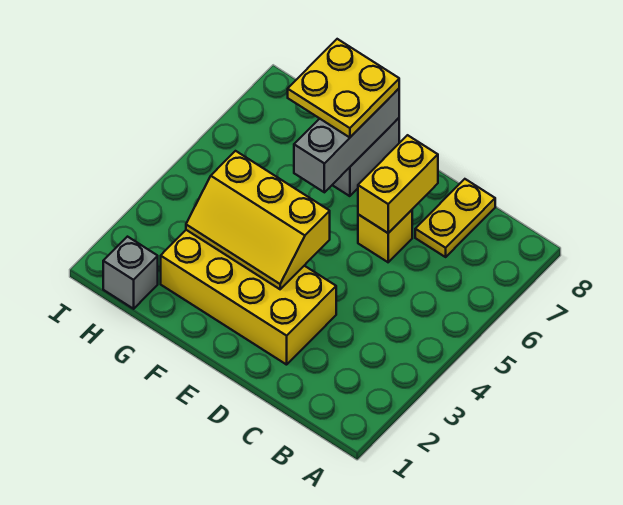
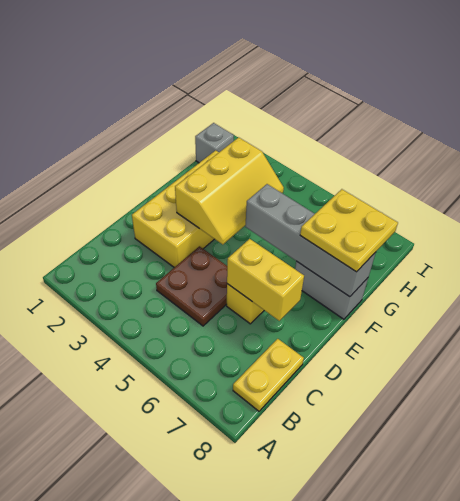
none -> brown plate C4:D5 level 1
yellow plate C7:C8 level 1 -> yellow plate B8:C8 level 1
yellow slope E3:G4 level 2 top 4 -> yellow slope E3:G4 level 2 top 3
grey brick F6:F8 level 2 -> grey brick F5:F8 level 2

